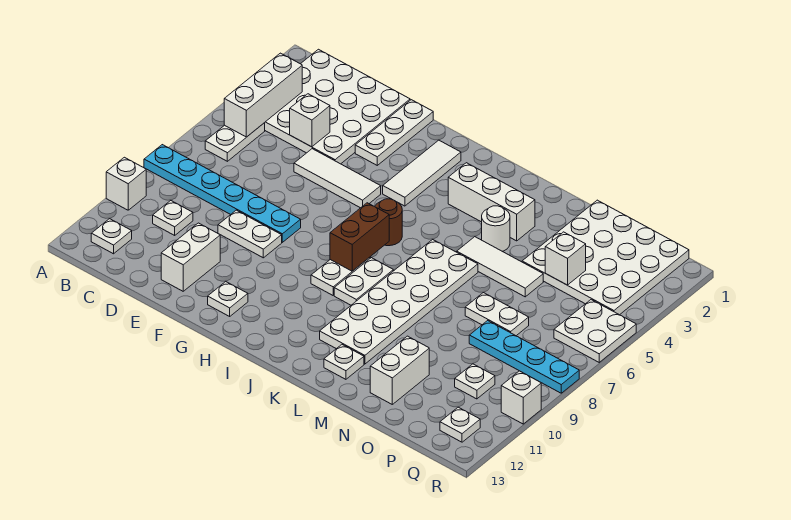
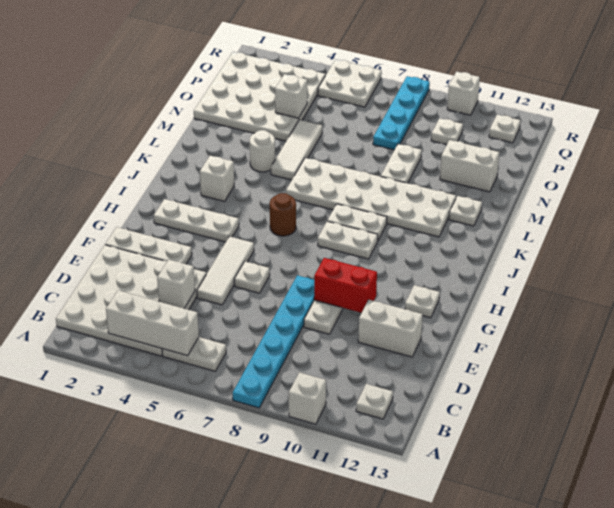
white plate C10 level 1 -> white plate F6 level 1
none -> red brick F9:F10 level 2
white tile H2:H4 level 1 -> white plate H2:H4 level 1
brown brick I7:I8 level 2 -> none
white brick J3:L3 level 1 -> white brick J3 level 1
white plate N7:O7 level 1 -> white plate M9:N9 level 1

